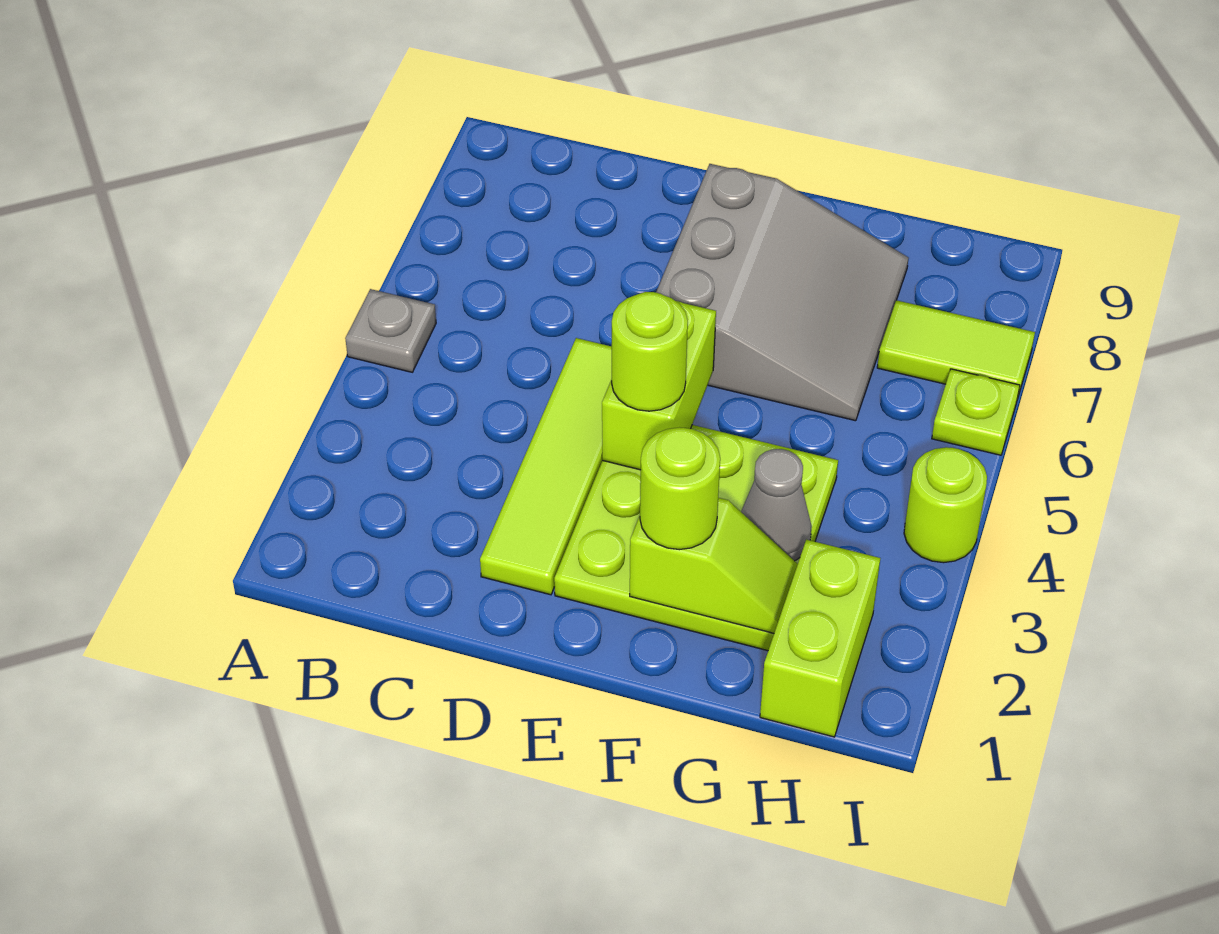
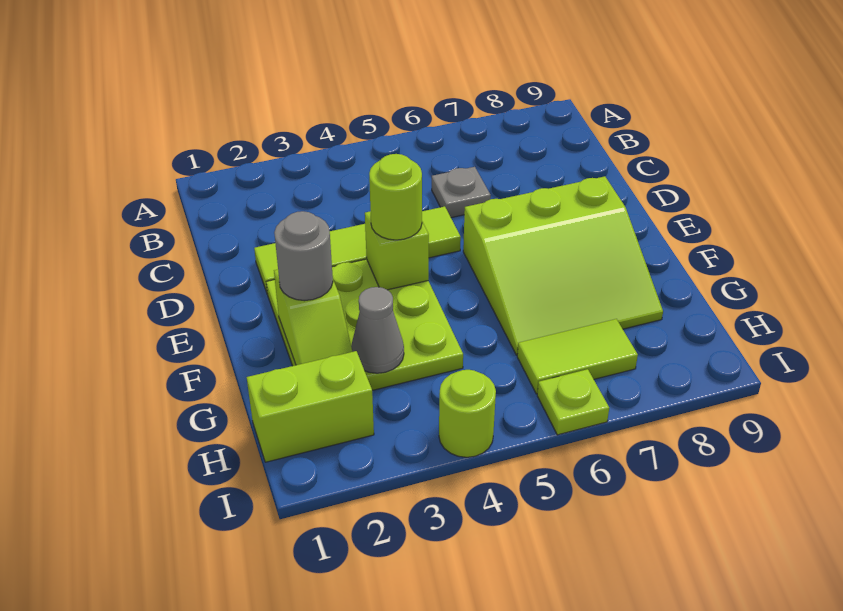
grey plate A5 level 1 -> grey plate C6 level 1
lime brick E4:E5 level 2 -> lime brick E4 level 2
grey slope E6:G8 level 1 top E -> lime slope E6:G8 level 1 top E
lime round brick F2 level 3 -> grey round brick F2 level 3
lime tile H7:I7 level 1 -> lime tile H6:H7 level 1

